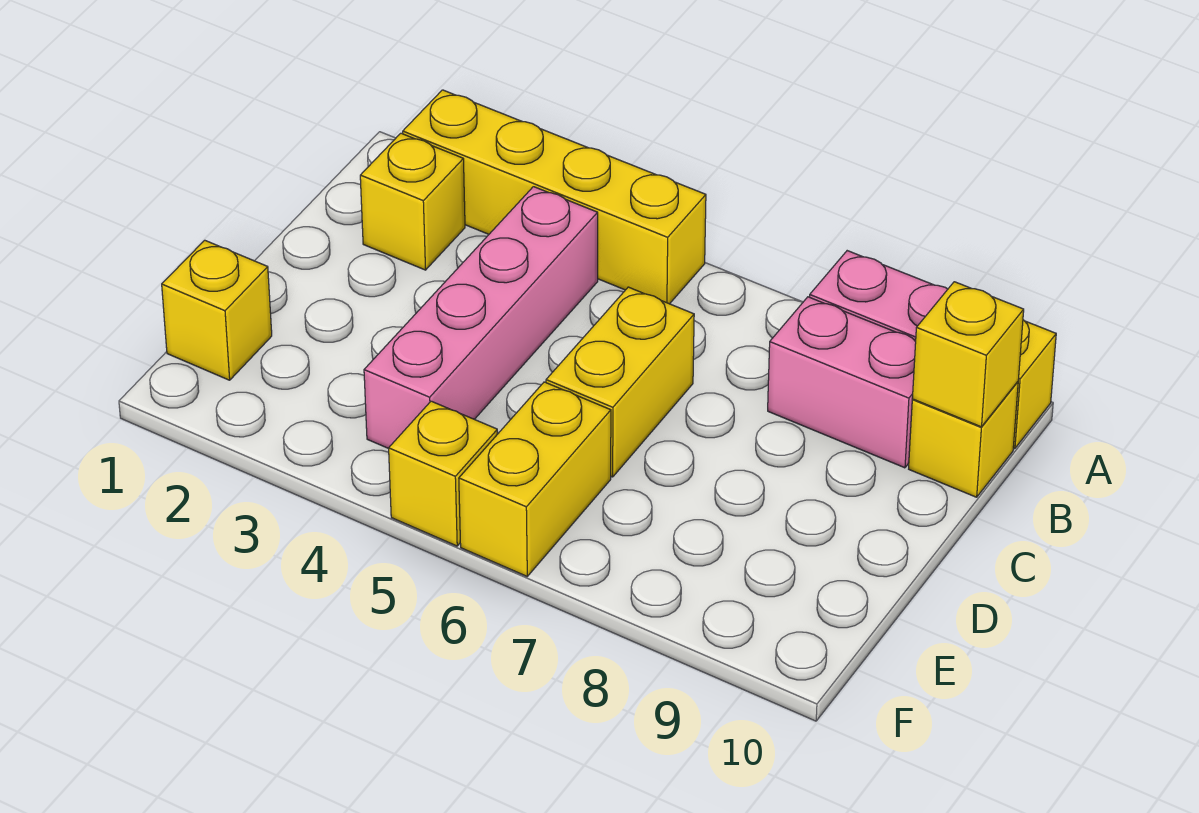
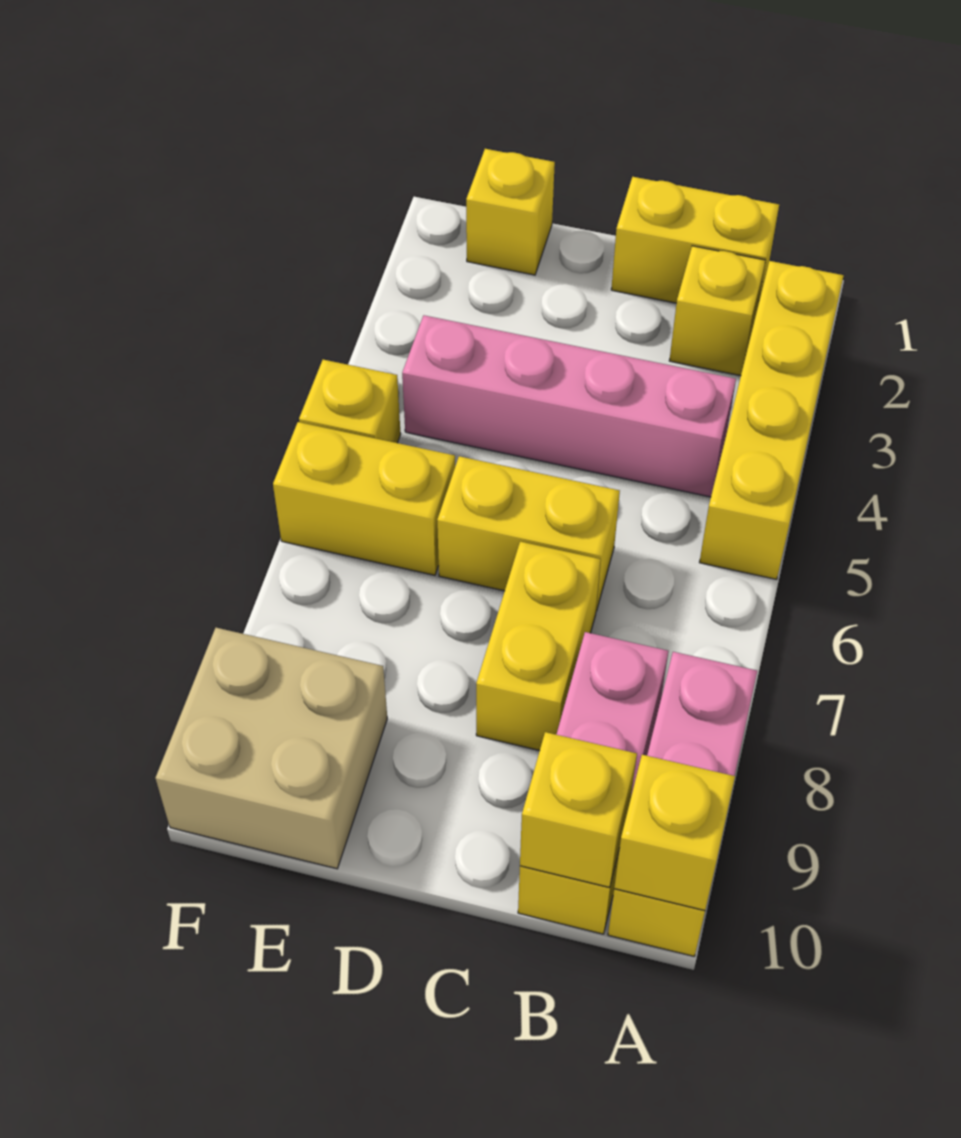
none -> yellow brick A10 level 2
none -> yellow brick B1:C1 level 1
none -> yellow brick C7:C8 level 1
none -> tan brick E9:F10 level 1

